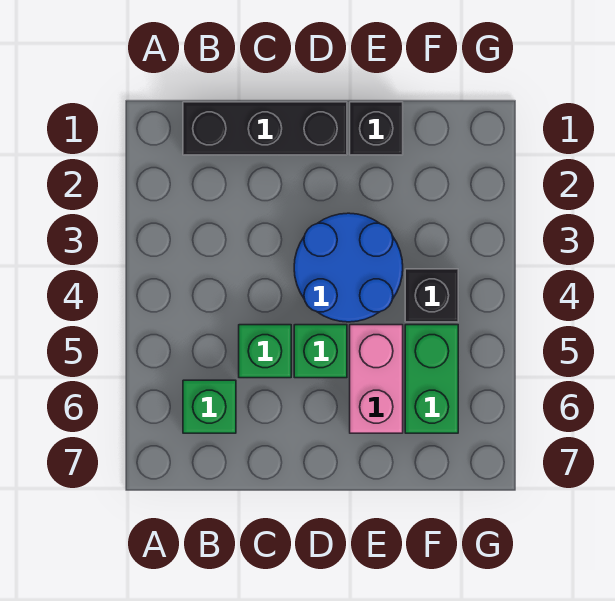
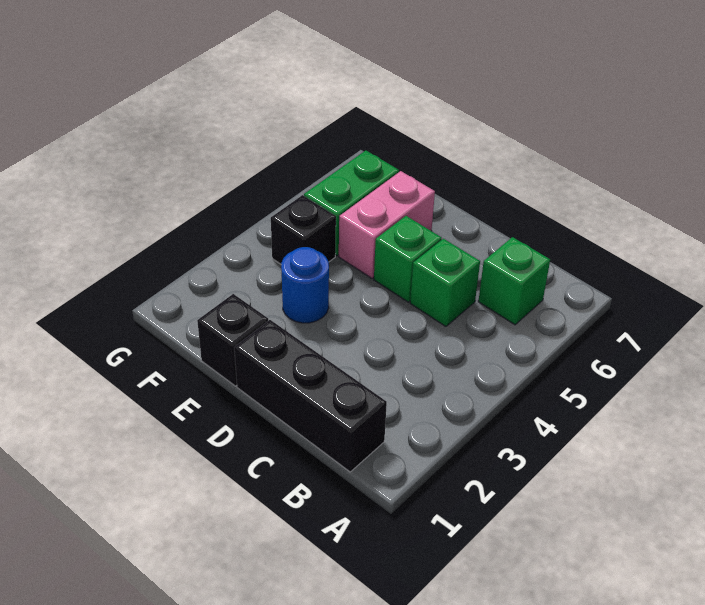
blue round brick D3:E4 level 1 -> blue round brick E3 level 1

